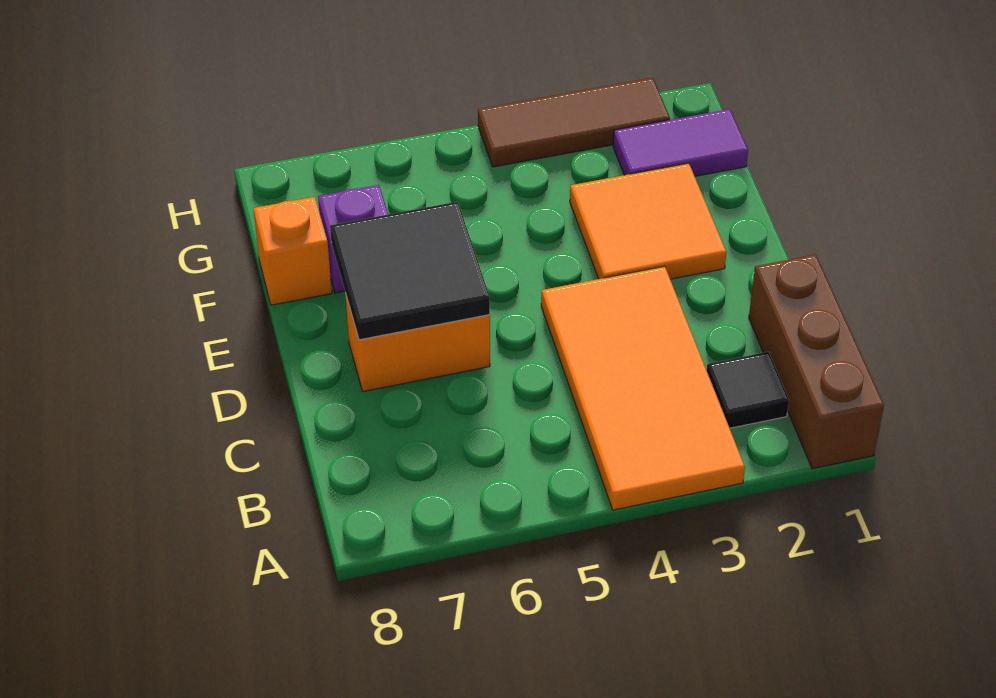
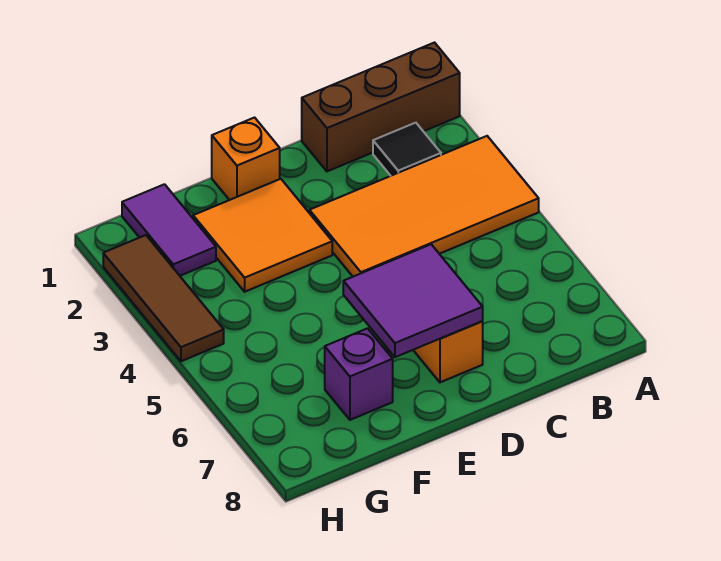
black tile D6:E7 level 2 -> purple tile D6:E7 level 2
orange brick F8 level 1 -> orange brick E1 level 1

